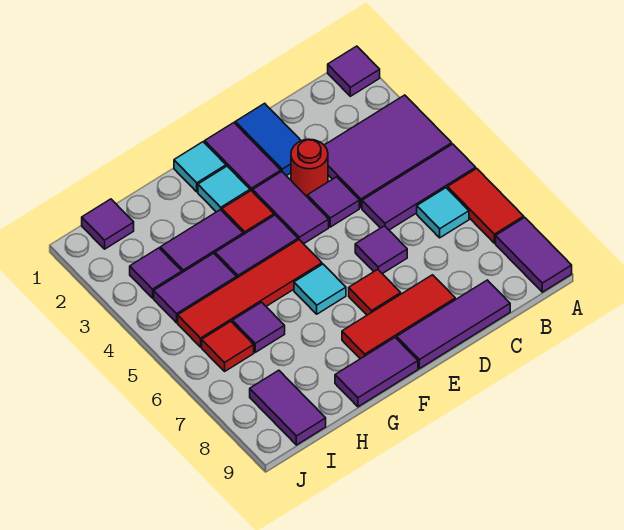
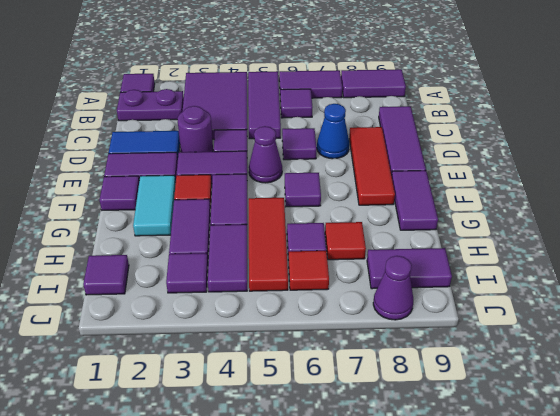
red tile A6:A7 level 1 -> purple tile A6:A7 level 1
none -> purple plate B1:B2 level 1
cyan tile B6 level 1 -> purple tile B6 level 1
red round brick D3 level 1 -> purple round brick D3 level 1
none -> blue cone D7 level 1
none -> purple cone E5 level 1
red tile E7 level 1 -> red tile H7 level 1
cyan tile F1 level 1 -> purple tile F1 level 1
cyan tile F2 level 1 -> cyan tile F2:G2 level 1
red tile F5:I5 level 1 -> red tile G5:I5 level 1
cyan tile F6 level 1 -> purple tile F6 level 1
none -> purple cone J8 level 1

